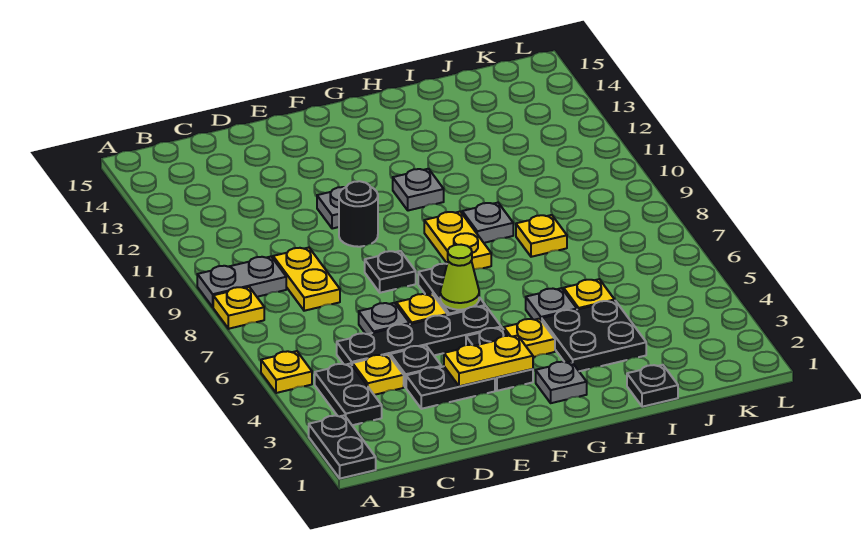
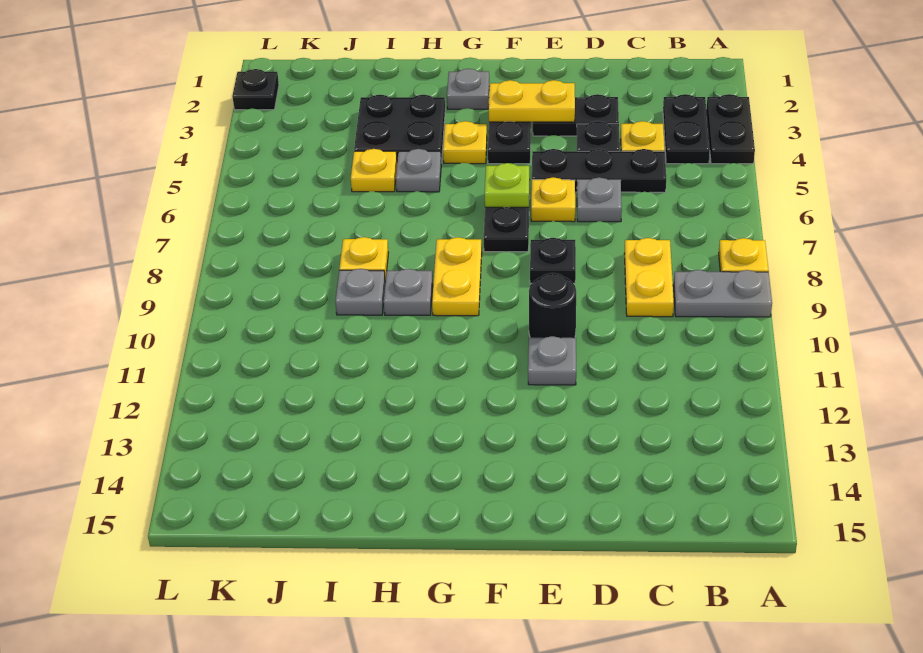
black plate A1:A2 level 1 -> black plate A3:A4 level 1
yellow plate A5 level 1 -> none
black plate C5:F5 level 1 -> black plate C5:E5 level 1
lime cone F6 level 2 -> lime plate F6 level 2
grey plate G11 level 1 -> grey plate I9 level 1
black plate I1 level 1 -> black plate L2 level 1

